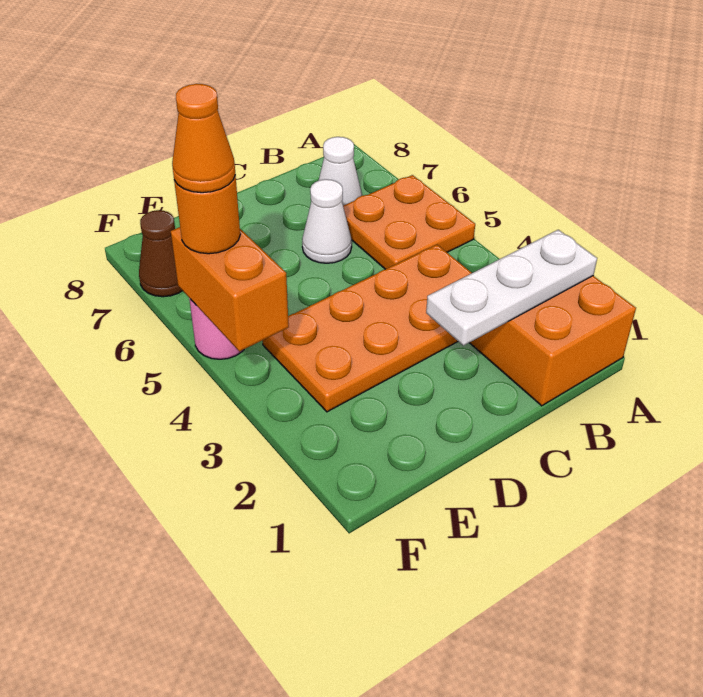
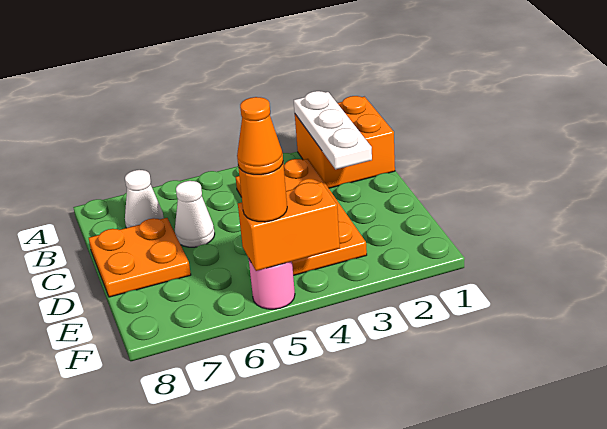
orange plate A5:B6 level 1 -> orange plate C7:D8 level 1
brown cone F7 level 1 -> none

